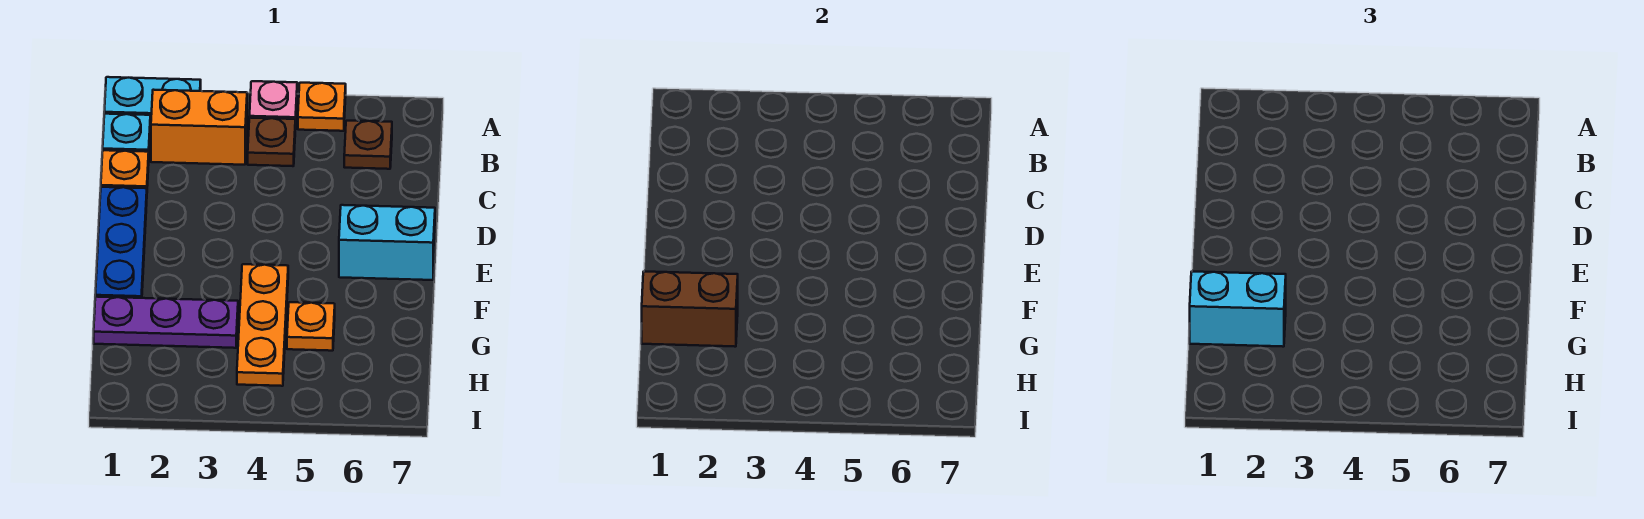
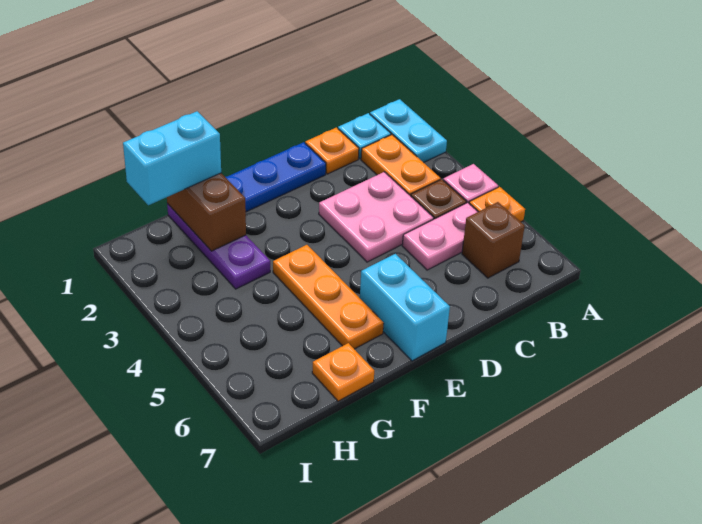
orange brick B2:B3 level 1 -> orange plate B2:B3 level 1
none -> pink plate B5:C5 level 1
brown plate B6 level 1 -> brown brick B6 level 1
none -> pink plate C3:D4 level 1
orange plate F4:H4 level 1 -> orange plate F4:F6 level 1
cyan brick G1:G2 level 3 -> cyan brick G1:H1 level 3
orange plate G5 level 1 -> orange plate G7 level 1

